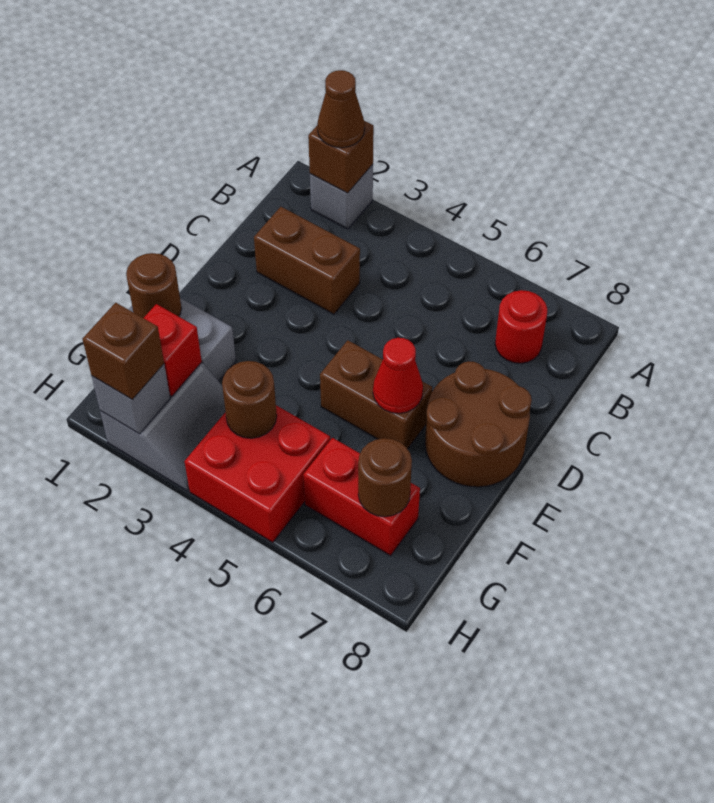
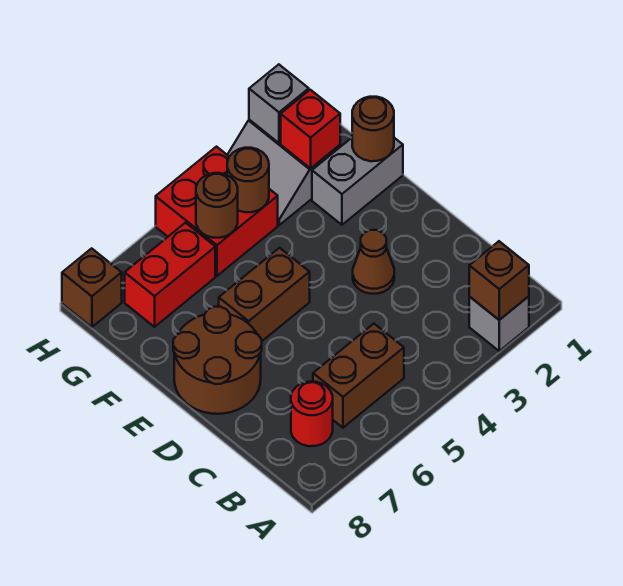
brown cone A2 level 3 -> brown cone D3 level 1
brown brick C2:C3 level 1 -> brown brick B5:B6 level 1
red cone E6 level 2 -> none
brown round brick G7 level 2 -> brown round brick G5 level 2
brown brick H2 level 3 -> brown brick H8 level 1

